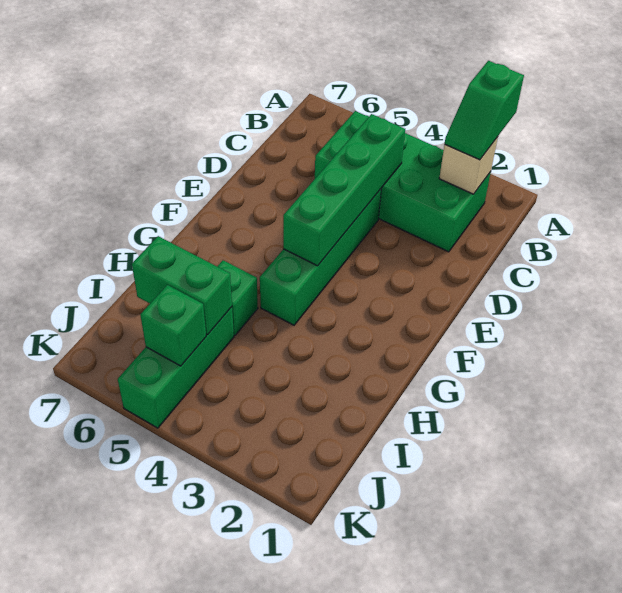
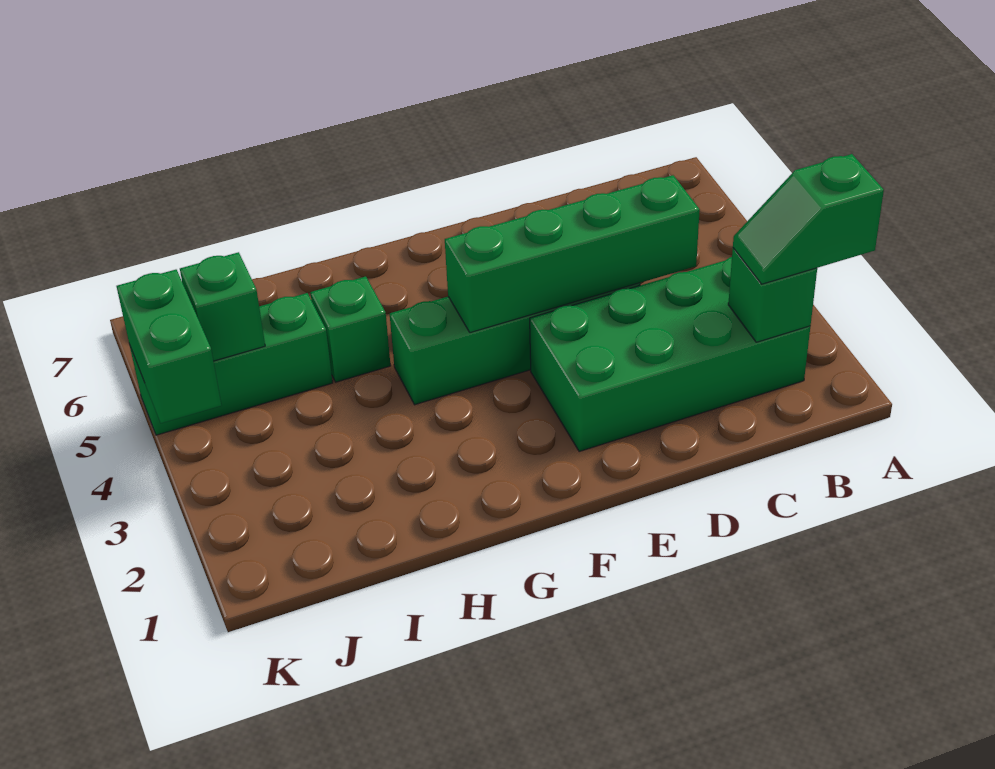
green brick B2:C5 level 1 -> green brick B2:E3 level 1
tan brick B2 level 2 -> green brick B2 level 2
green brick I5:I6 level 2 -> green brick K4:K5 level 2

